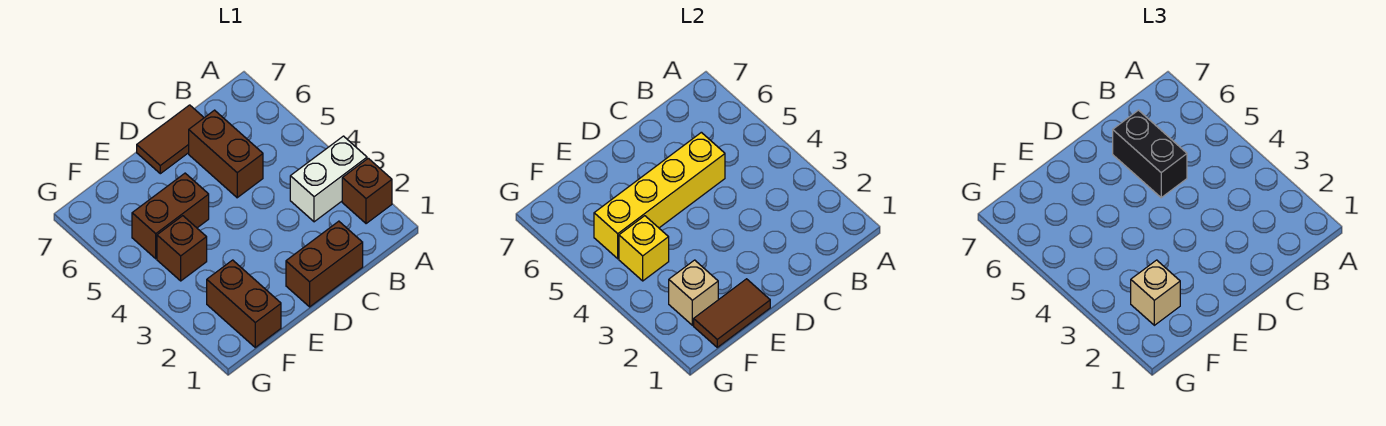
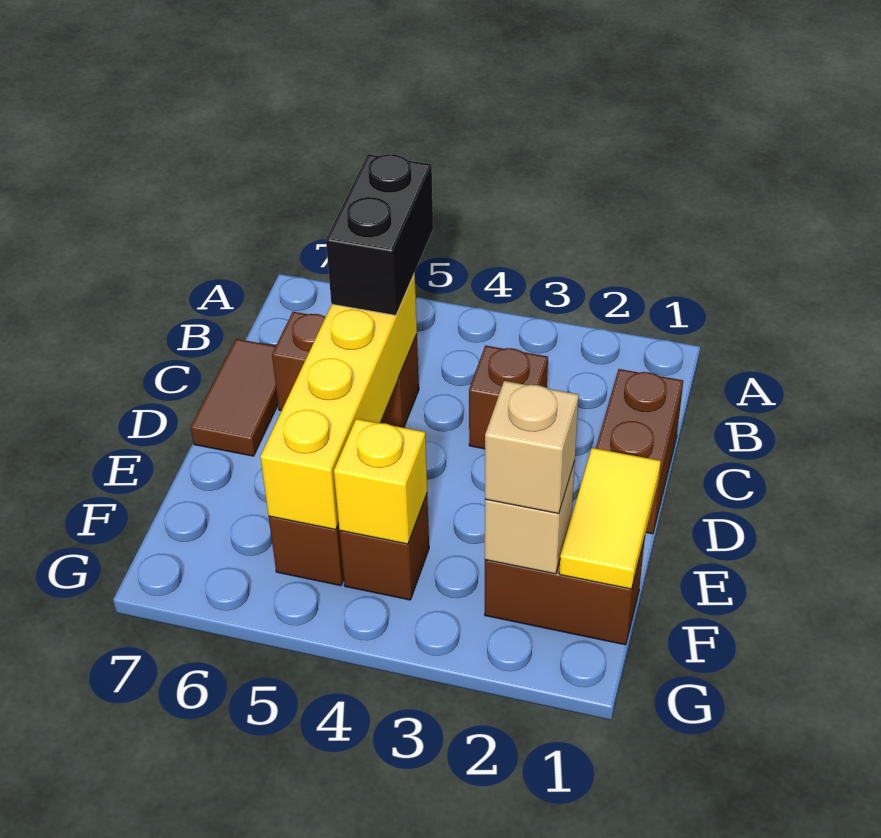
brown brick A2 level 1 -> brown brick C3 level 1
white brick A3:B3 level 1 -> none
black brick C5:C6 level 3 -> black brick B5:C5 level 3
brown tile E1:F1 level 2 -> yellow tile E1:F1 level 2

